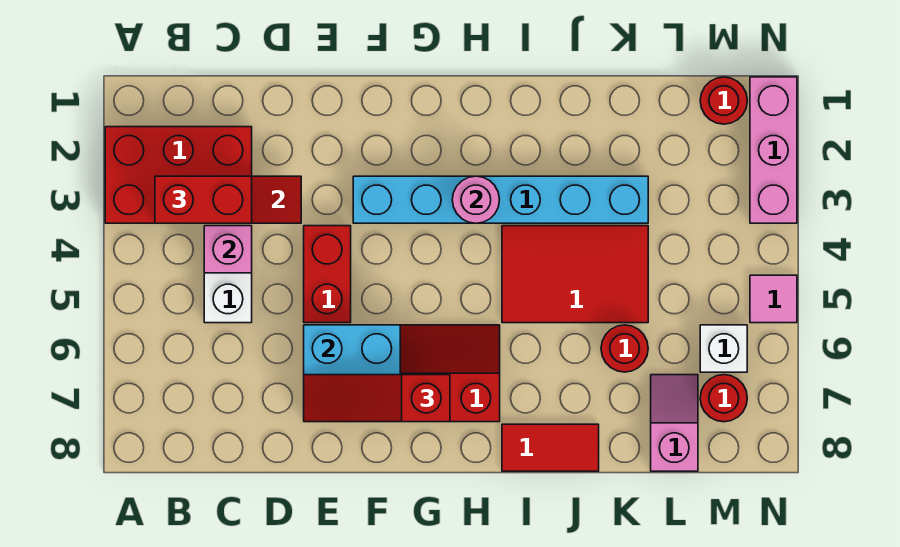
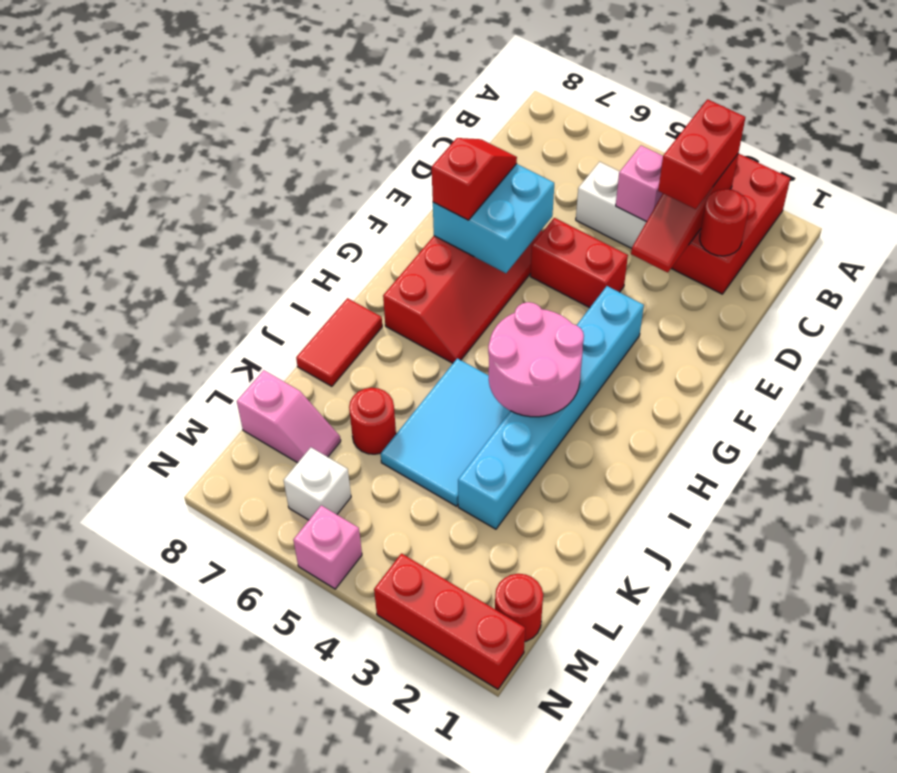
red slope E7:G7 level 3 top G -> red slope E7:F7 level 3 top F
pink round brick H3 level 2 -> pink round brick H3:I4 level 2
red tile I4:K5 level 1 -> cyan tile I4:K5 level 1
red round brick M7 level 1 -> red round brick C2 level 2
pink brick N1:N3 level 1 -> red brick N1:N3 level 1
pink tile N5 level 1 -> pink brick N5 level 1

